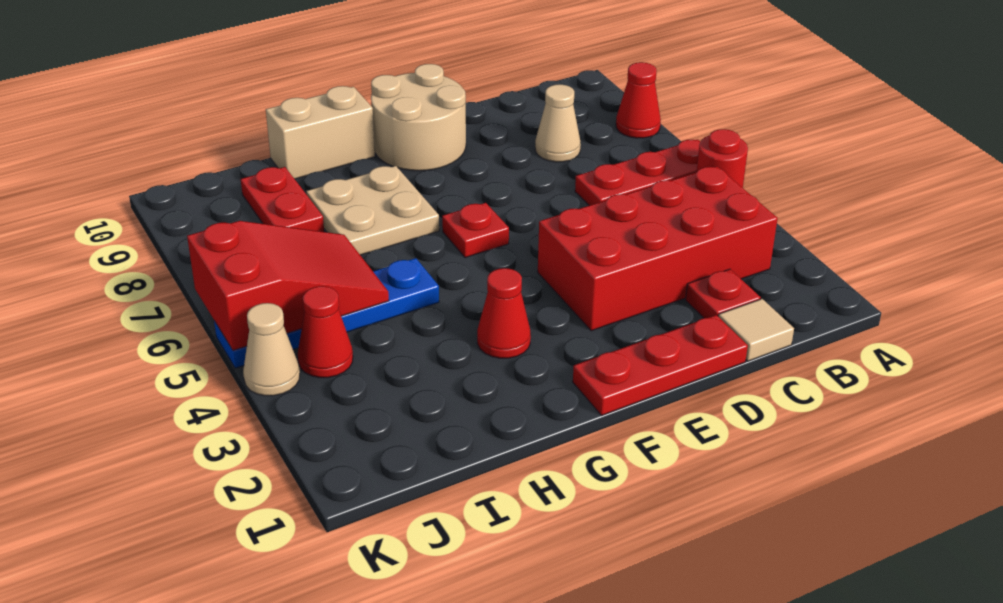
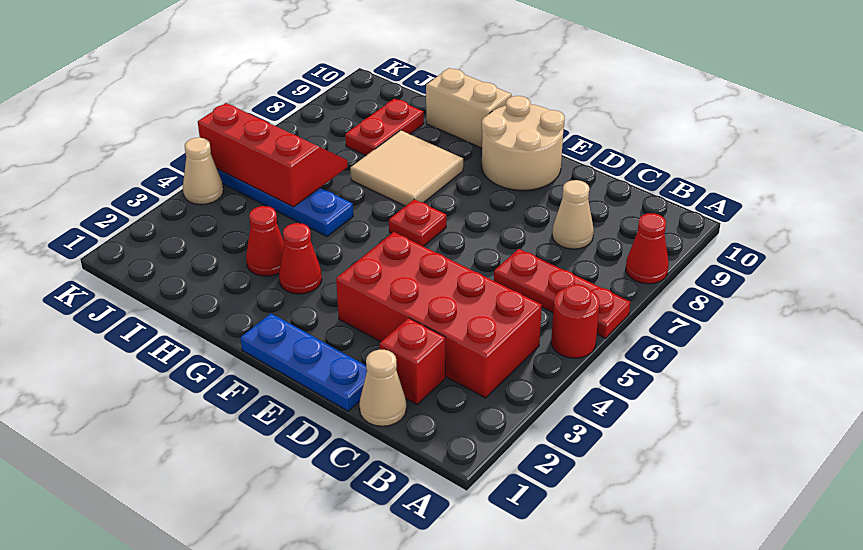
tan tile C1 level 1 -> tan cone C1 level 1
red plate C2 level 1 -> red brick C2 level 1
red plate D1:F1 level 1 -> blue plate D1:F1 level 1
tan plate G7:H8 level 1 -> tan tile G7:H8 level 1
red slope I5:K6 level 2 top K -> red slope I5:K6 level 2 top 5
red cone J4 level 1 -> red cone H3 level 1

